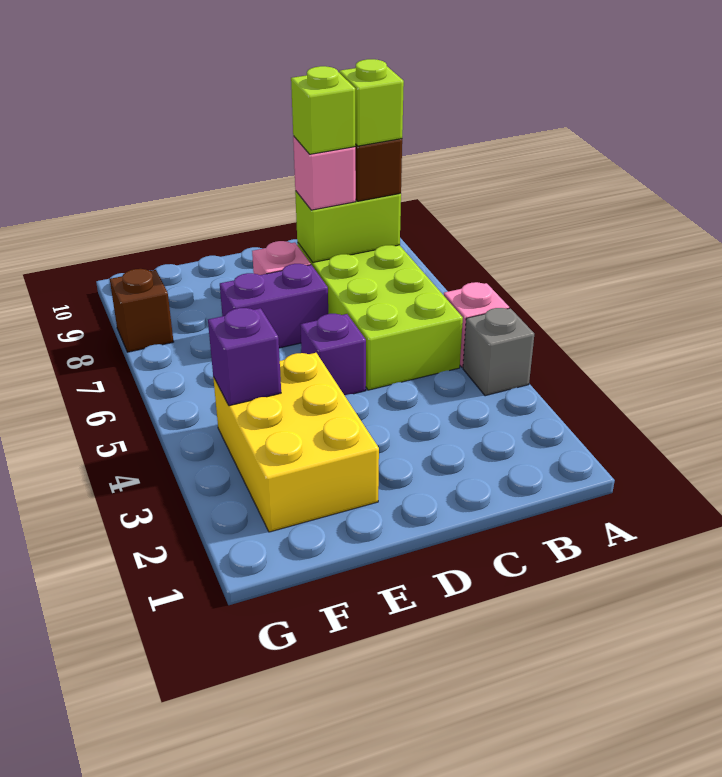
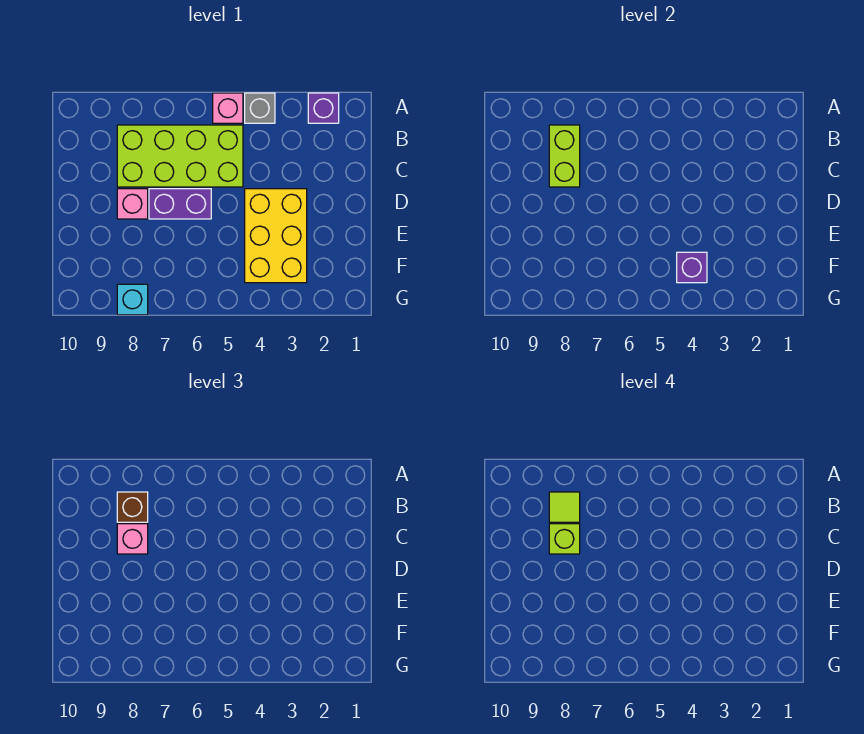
lime brick B8 level 4 -> lime tile B8 level 4
purple brick D5 level 1 -> purple brick A2 level 1
purple brick D7:E7 level 1 -> purple brick D6:D7 level 1
yellow brick E2:F4 level 1 -> yellow brick D3:F4 level 1
brown brick G8 level 1 -> cyan brick G8 level 1

